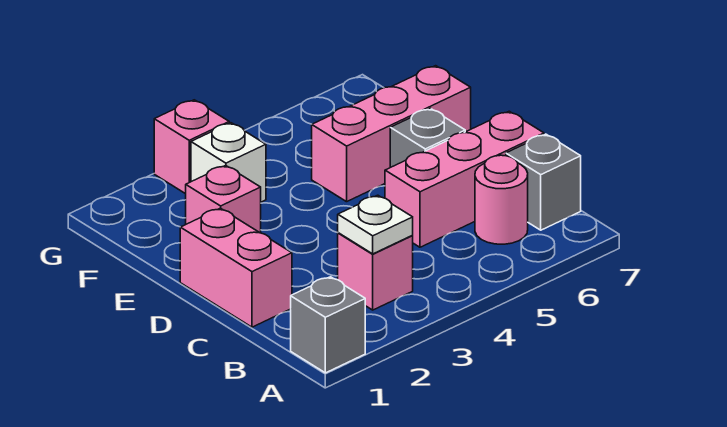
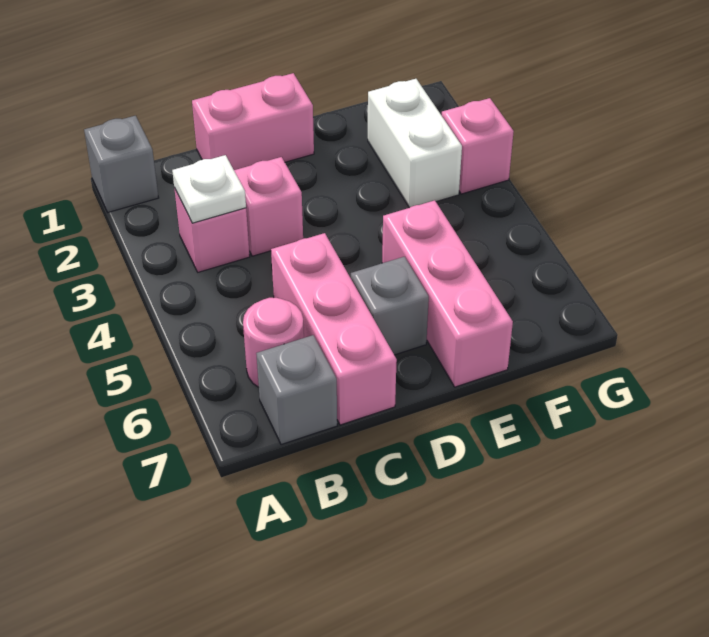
pink brick E2 level 1 -> pink brick C3 level 1
white brick F3 level 1 -> white brick F2:F3 level 1

